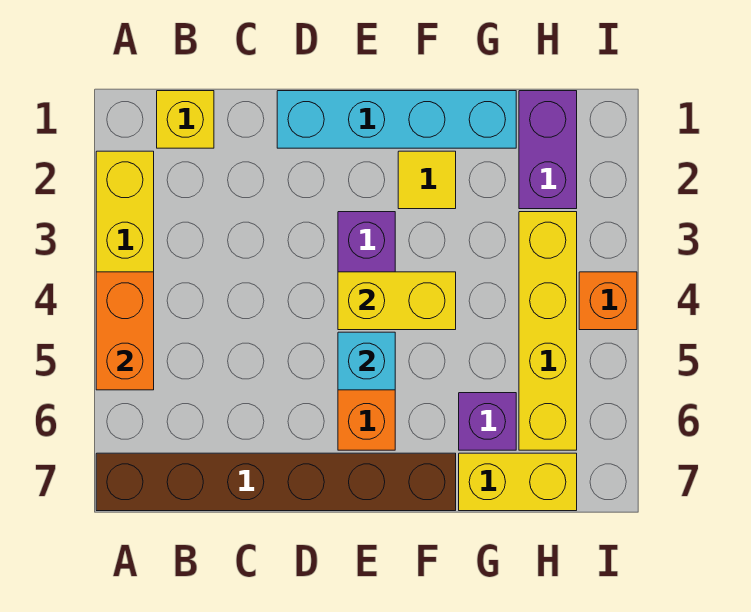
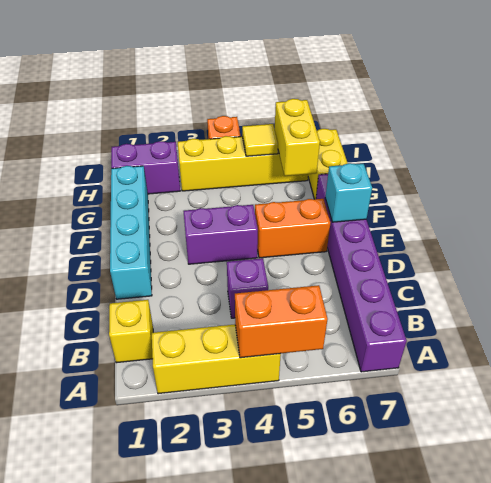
brown brick A7:F7 level 1 -> purple brick A7:F7 level 1
yellow brick E4:F4 level 2 -> yellow brick G6:H6 level 2
cyan brick E5 level 2 -> cyan brick E7 level 2
yellow tile F2 level 1 -> yellow tile H5 level 2
purple brick G6 level 1 -> purple brick C4 level 1

